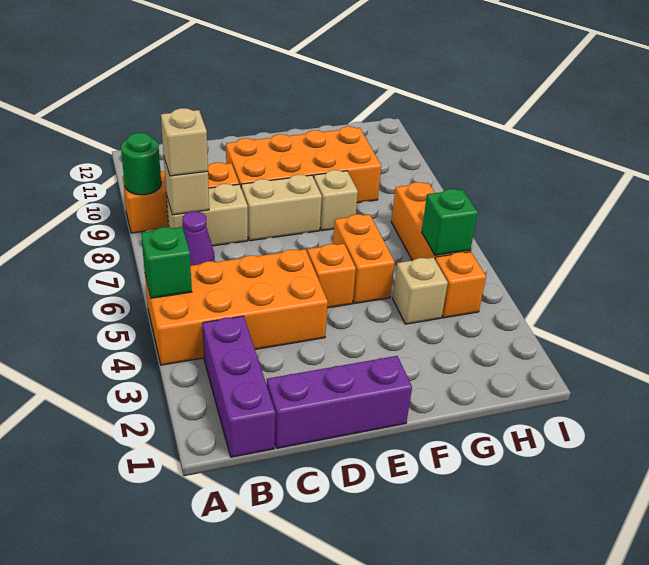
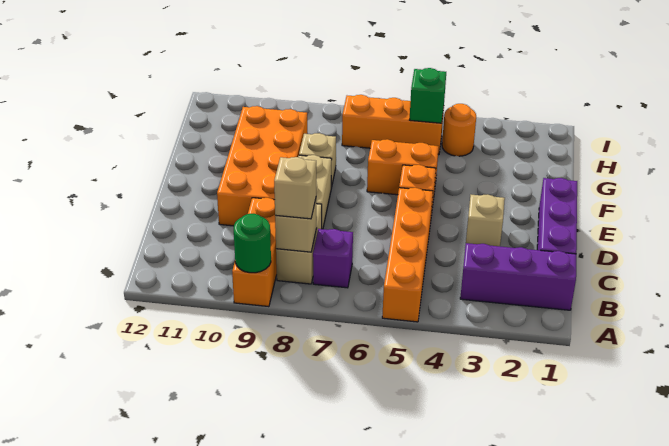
orange brick A4:D5 level 1 -> orange brick A5:D5 level 1
green brick A5 level 2 -> none
purple cone B7 level 1 -> purple brick B7 level 1
tan brick G4 level 1 -> tan brick D3 level 1
orange brick H4 level 1 -> orange round brick H4 level 1

